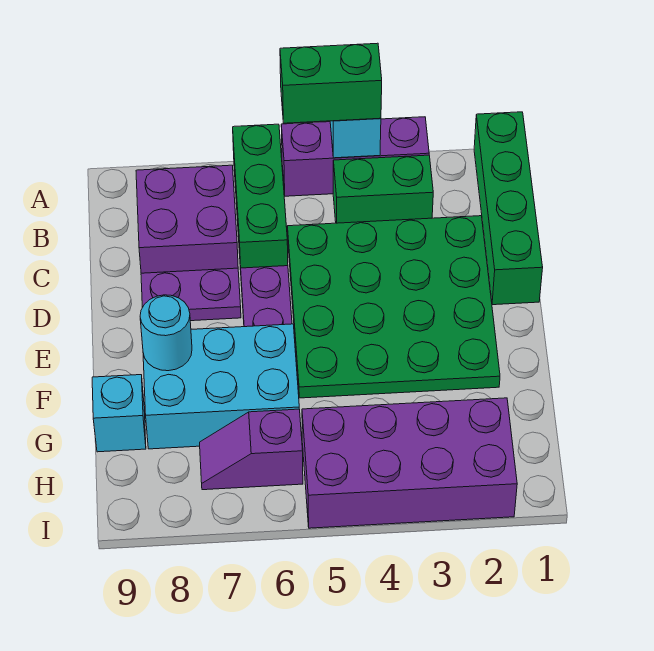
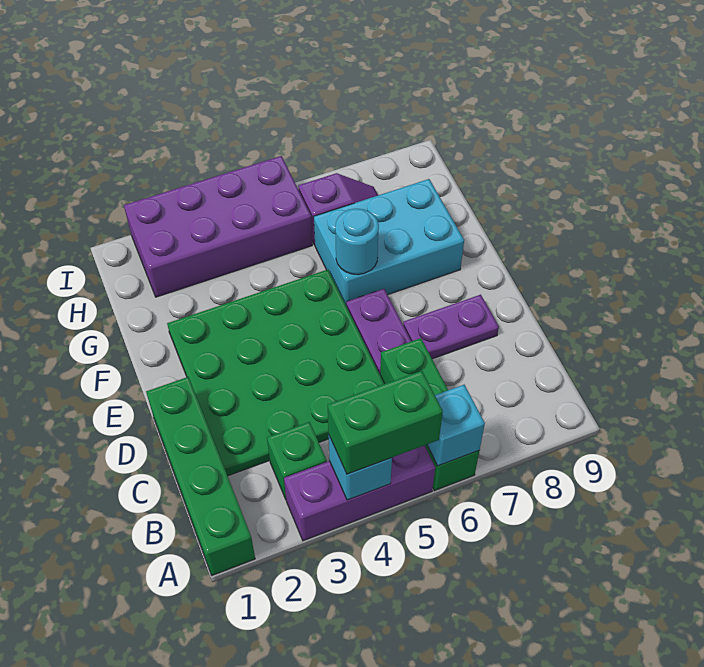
green brick B3:B4 level 1 -> green brick B3 level 1
purple brick B7:C8 level 1 -> none
cyan round brick F8 level 2 -> cyan round brick F6 level 2
cyan brick G9 level 1 -> cyan brick A6 level 2

